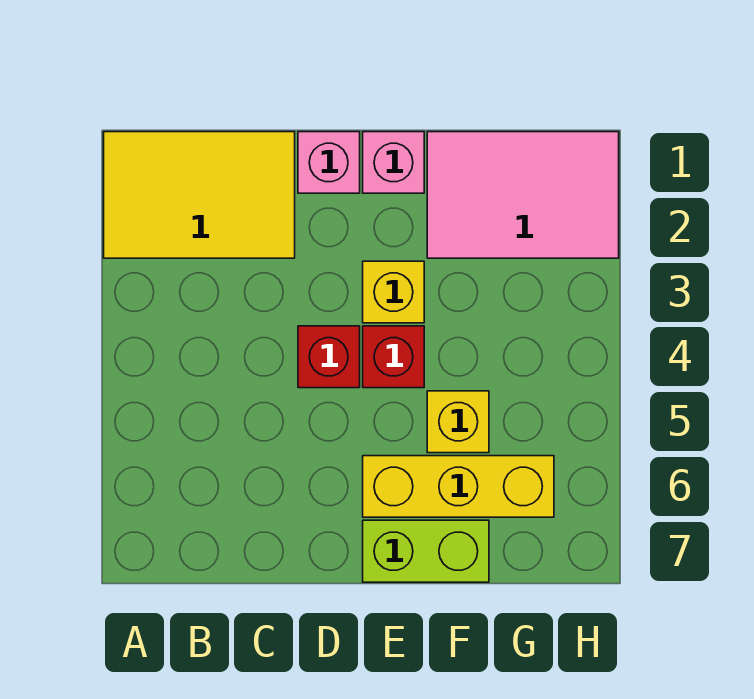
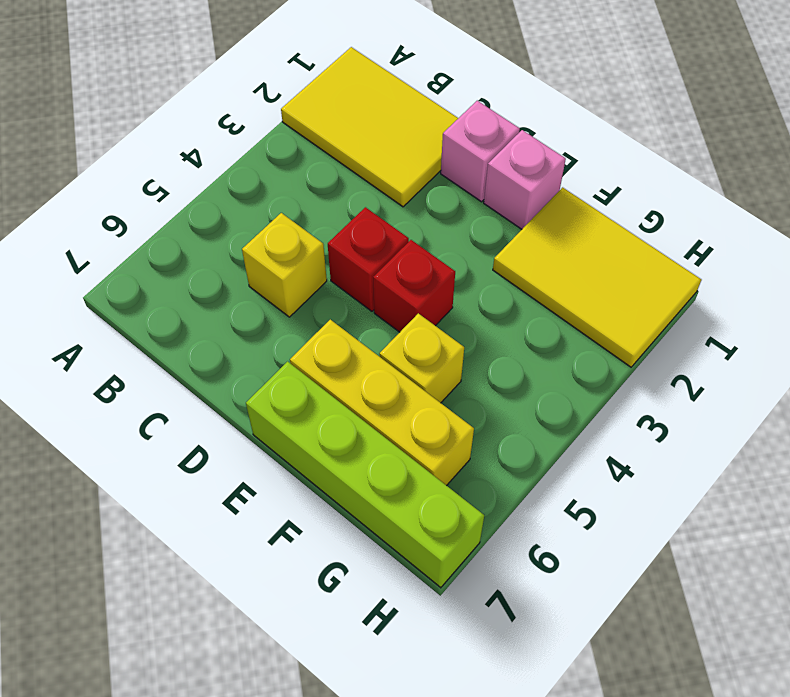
yellow brick E3 level 1 -> yellow brick C5 level 1
lime brick E7:F7 level 1 -> lime brick E7:H7 level 1
pink tile F1:H2 level 1 -> yellow tile F1:H2 level 1

